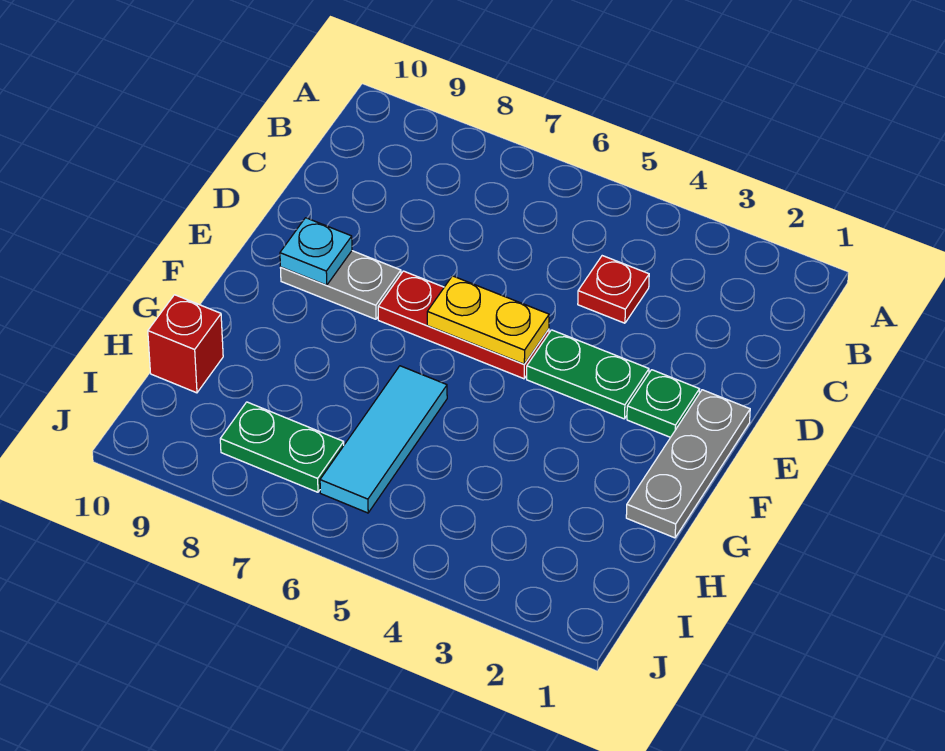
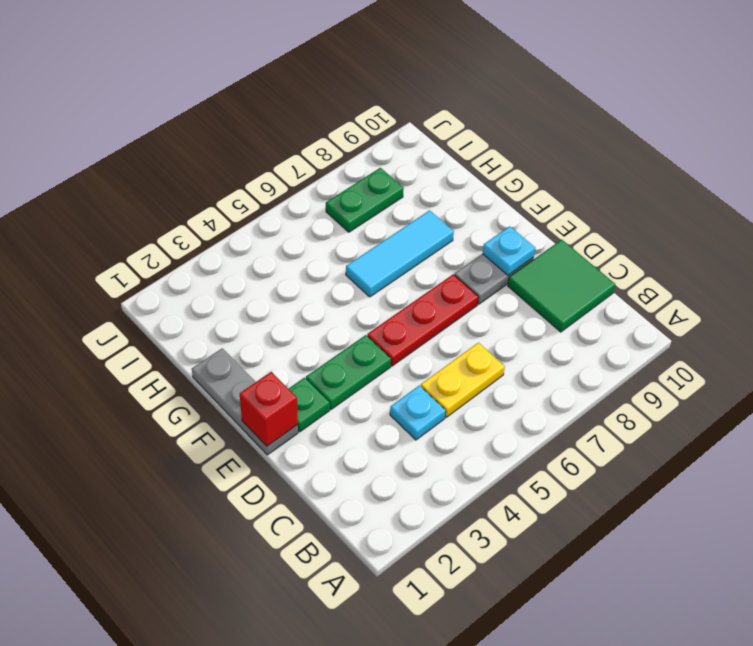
red plate C4 level 1 -> cyan plate C4 level 1
none -> green tile C9:D10 level 1
yellow plate E5:E6 level 2 -> yellow plate C5:C6 level 1
cyan tile G6:I6 level 1 -> cyan tile G6:G8 level 1
red brick H10 level 1 -> red brick E1 level 2

